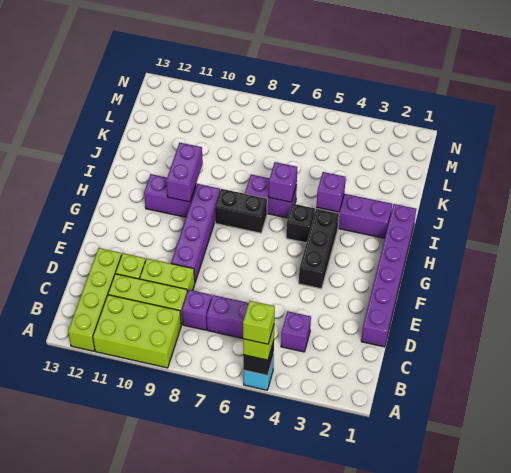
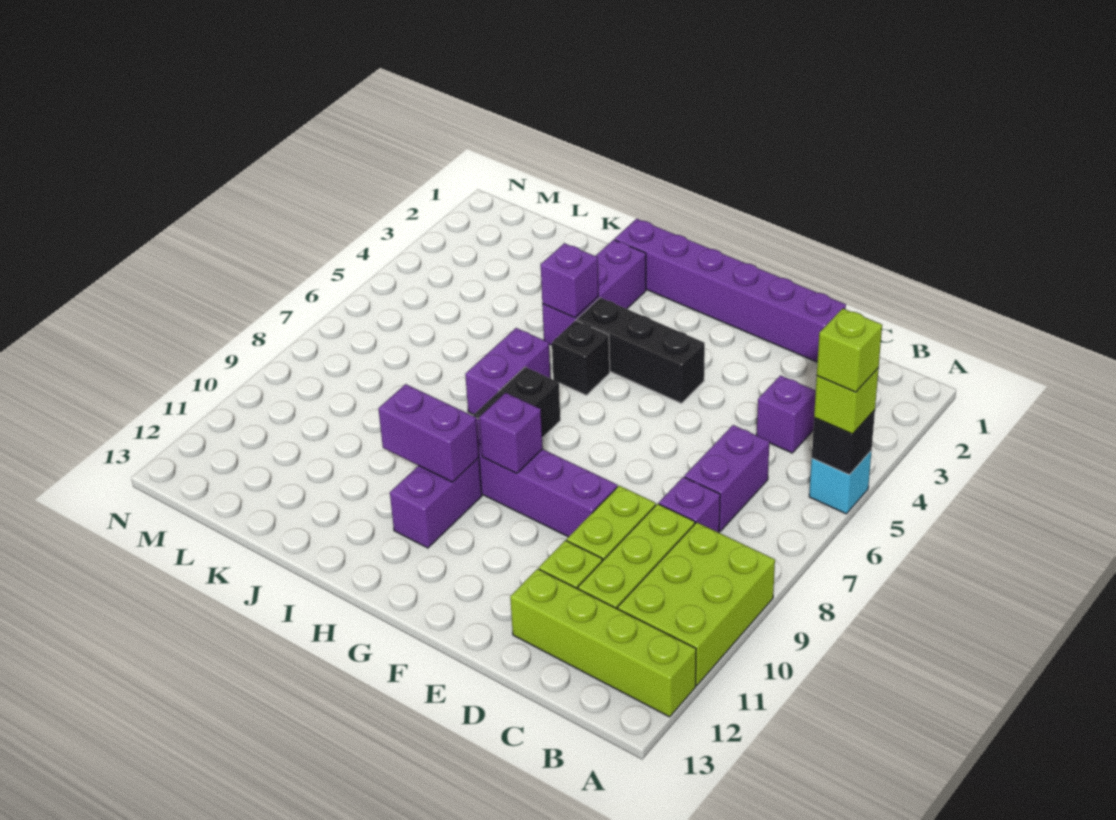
purple brick I6 level 2 -> purple brick G9 level 2

